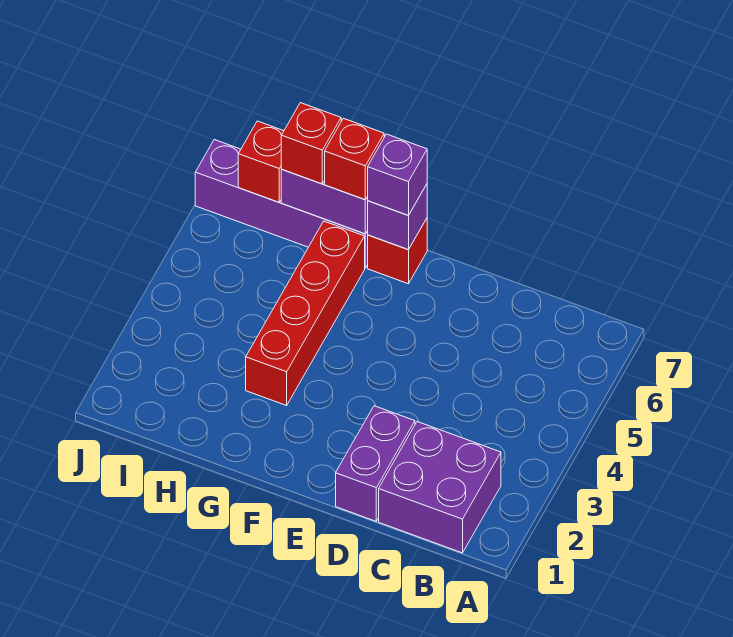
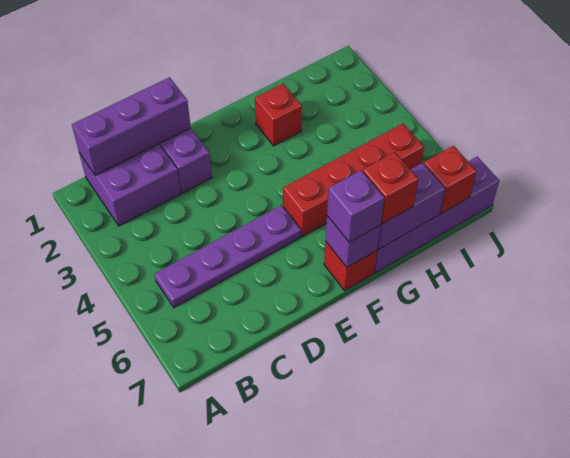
none -> purple brick B1:D1 level 2
none -> purple plate B5:E5 level 1
red brick G3:G6 level 1 -> red brick F5:I5 level 1
red brick H7 level 3 -> red brick G2 level 1

